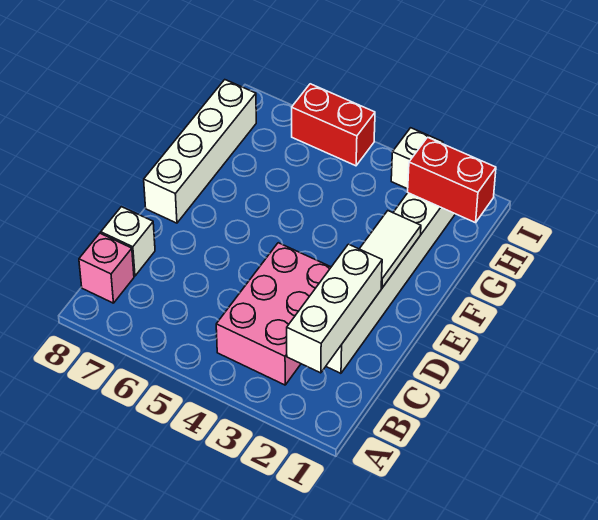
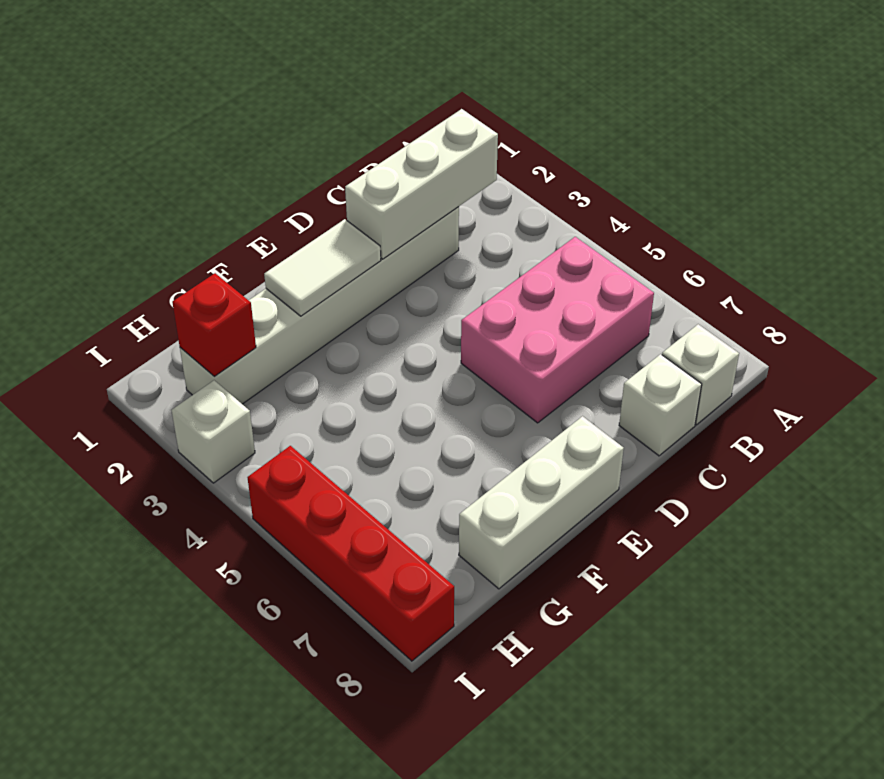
pink brick B3:D4 level 1 -> pink brick B5:D6 level 1
pink brick B8 level 1 -> white brick B8 level 1
white brick E8:H8 level 1 -> white brick E8:G8 level 1
red brick H1:H2 level 2 -> red brick H2 level 2
red brick I5:I6 level 1 -> red brick I5:I8 level 1

